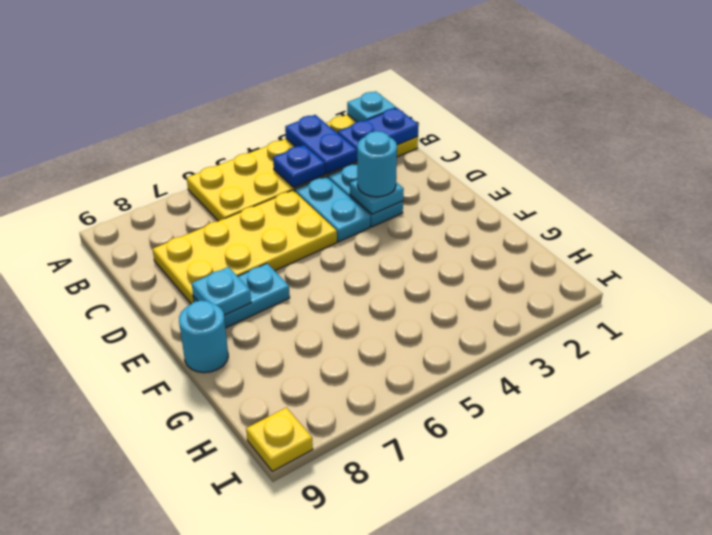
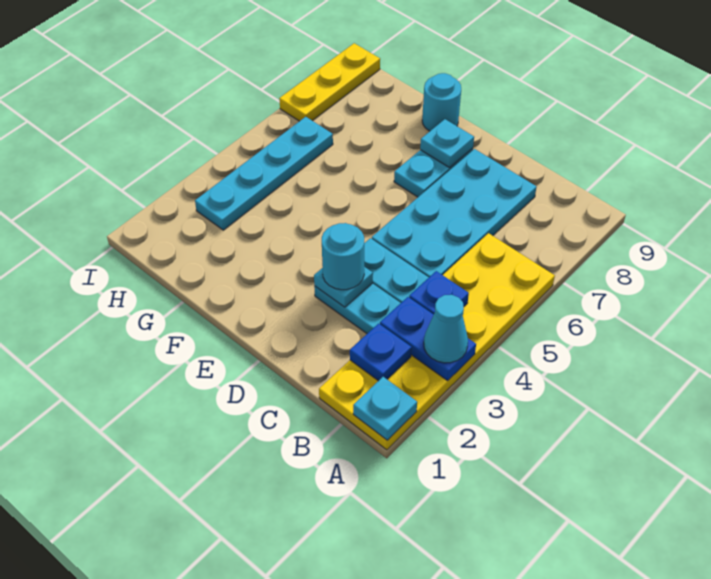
none -> cyan cone A3 level 3
blue plate B1:B2 level 2 -> blue plate B2 level 2
yellow plate C5:D8 level 1 -> cyan plate C5:D8 level 1
none -> cyan plate H3:H6 level 1
yellow plate I9 level 1 -> yellow plate I7:I9 level 1

